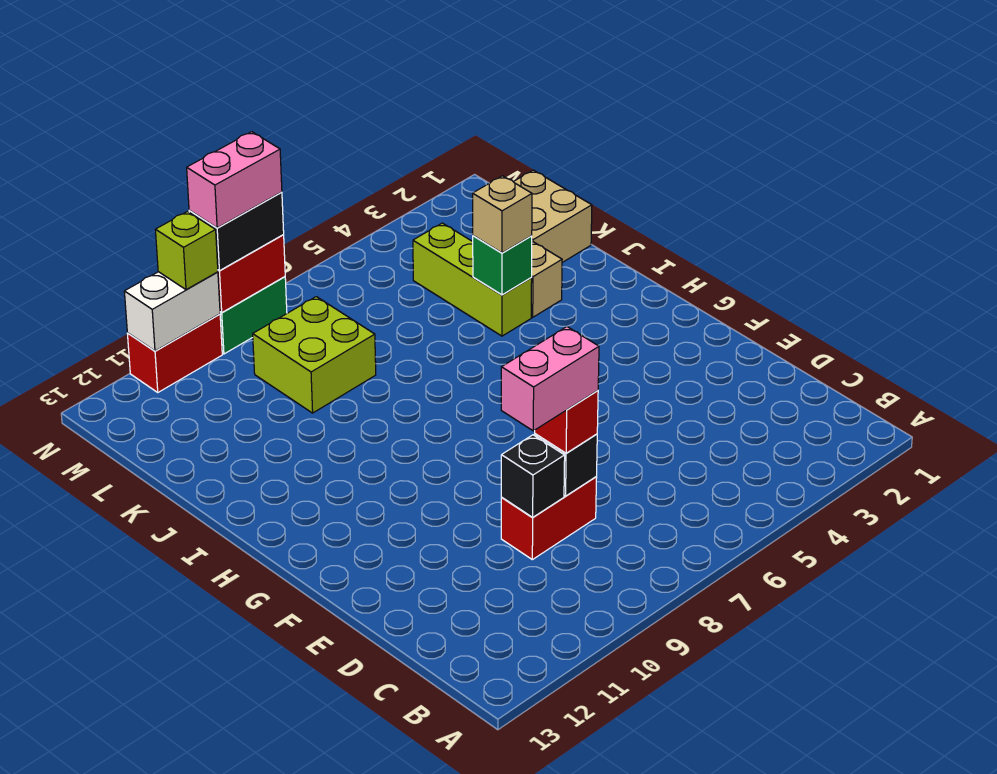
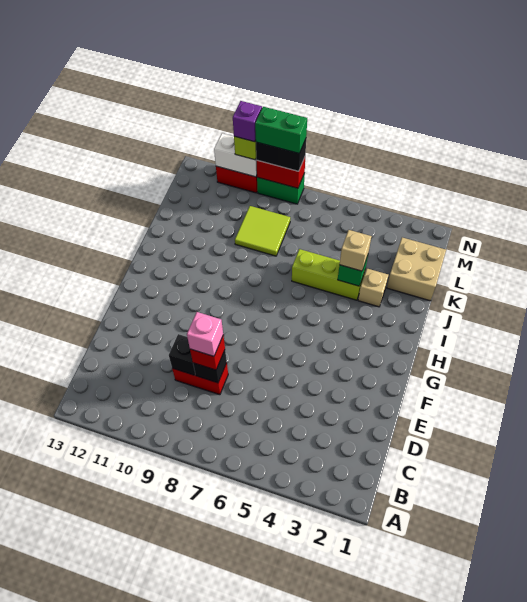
pink brick D8:D9 level 4 -> pink brick D8 level 4
lime brick J4:L4 level 1 -> lime brick J4:J6 level 1
lime brick K8:L9 level 1 -> lime tile K8:L9 level 1
pink brick N8:N9 level 4 -> green brick N8:N9 level 4
none -> purple brick N10 level 4

